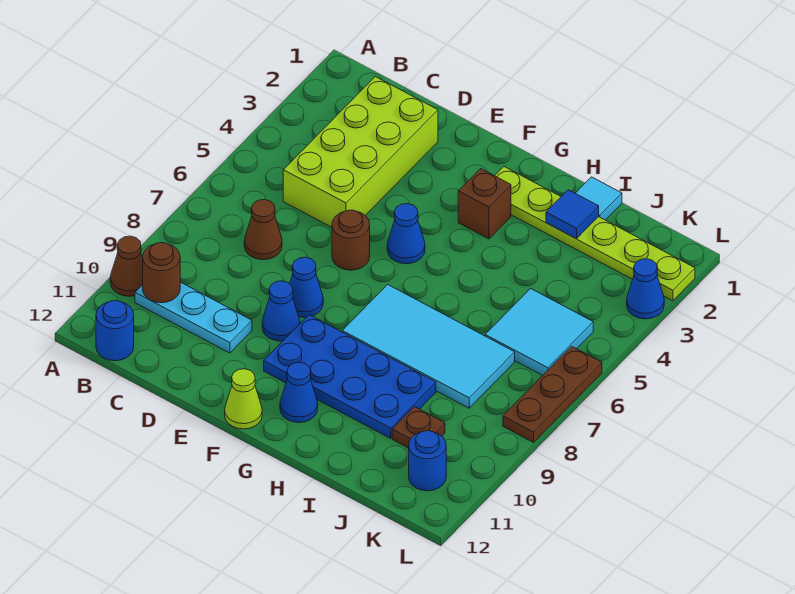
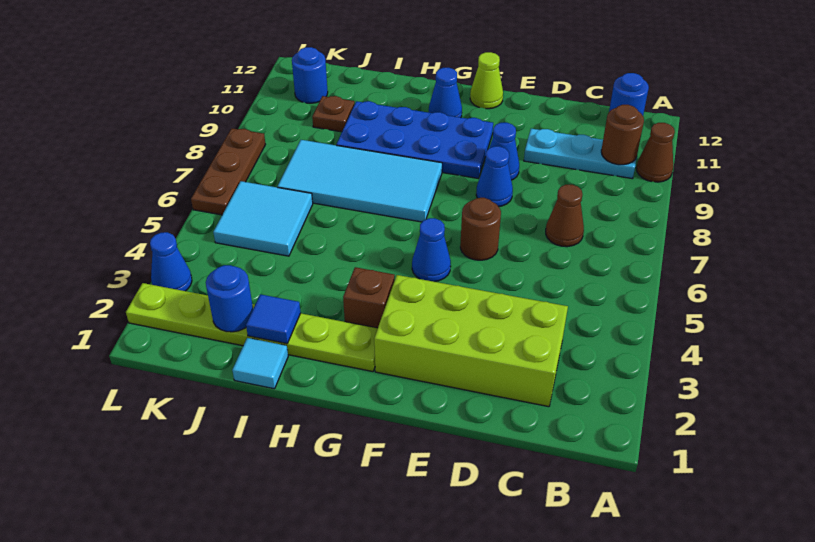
lime brick C2:D5 level 1 -> lime brick C2:F3 level 1
none -> blue round brick J2 level 2

